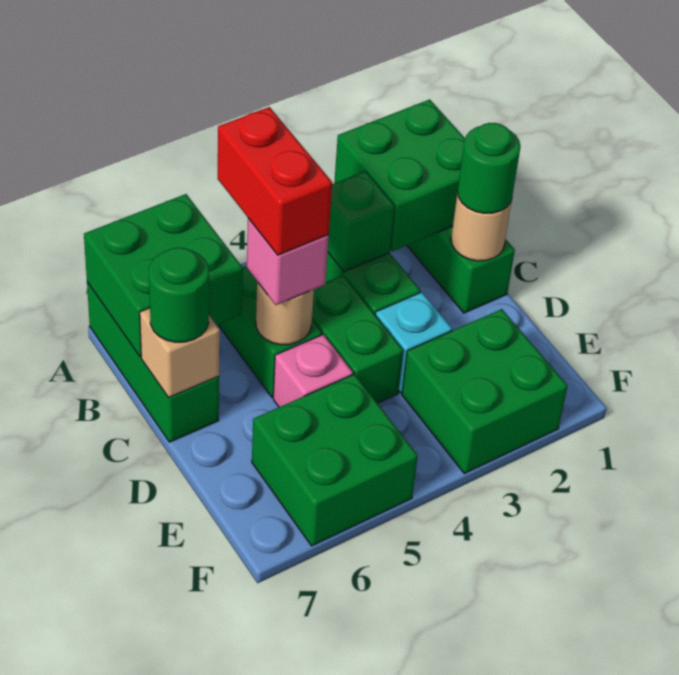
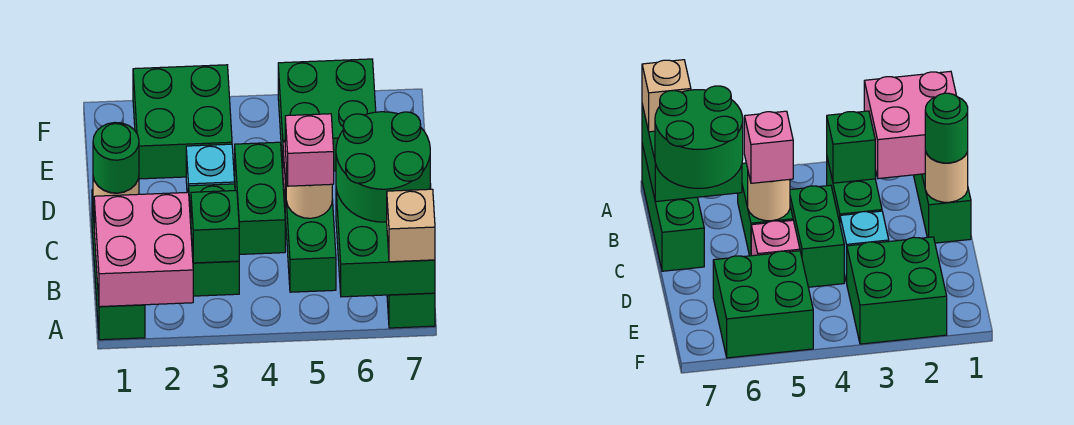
green brick A1:B2 level 2 -> pink brick A1:B2 level 2
red brick B5:C5 level 4 -> none
tan brick C7 level 2 -> tan brick A7 level 3
green round brick C7 level 3 -> green round brick B6:C7 level 3

